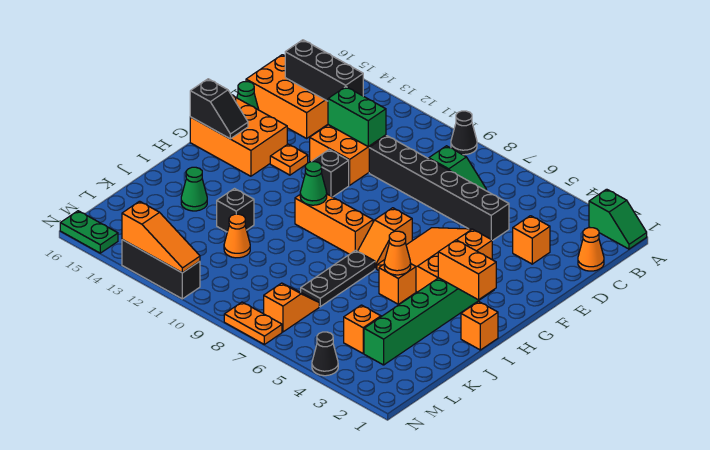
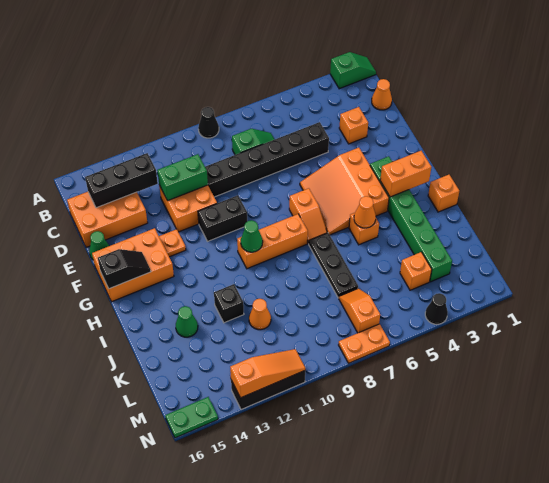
black brick F11 level 1 -> black brick F10:F11 level 1

